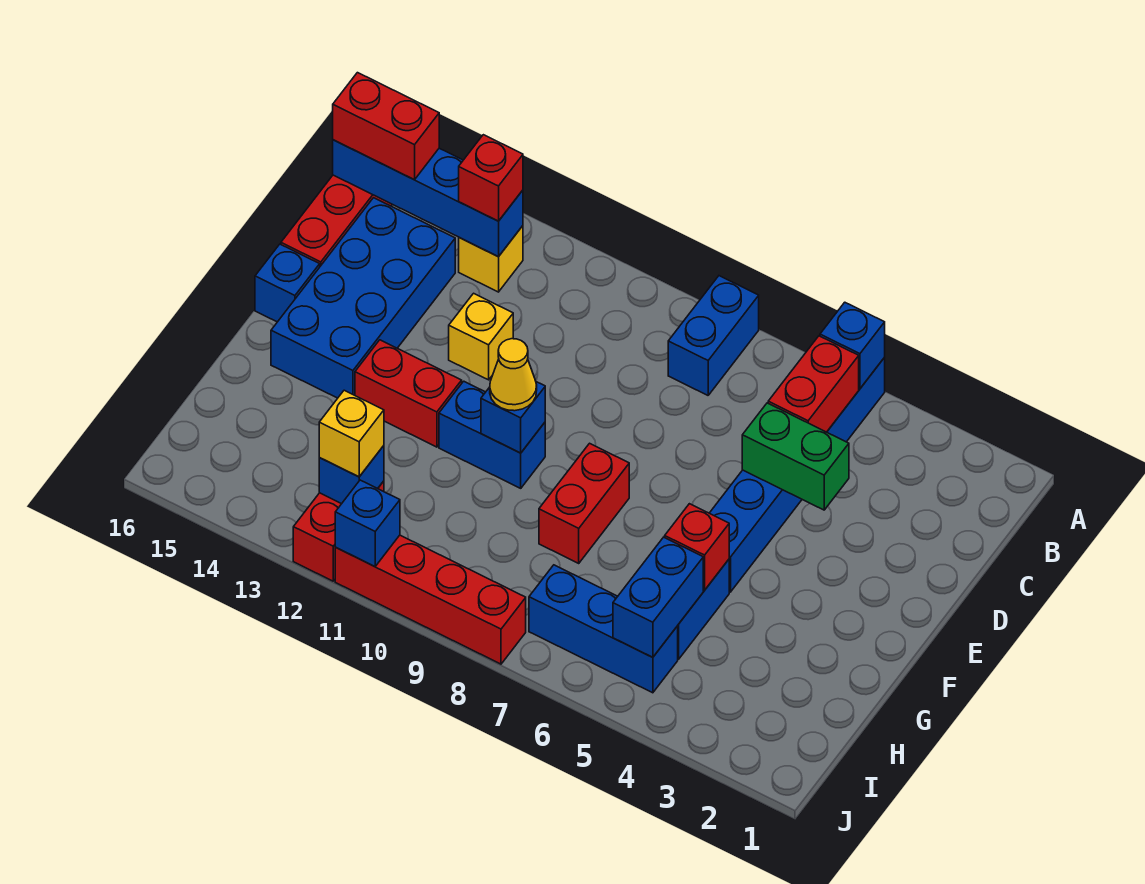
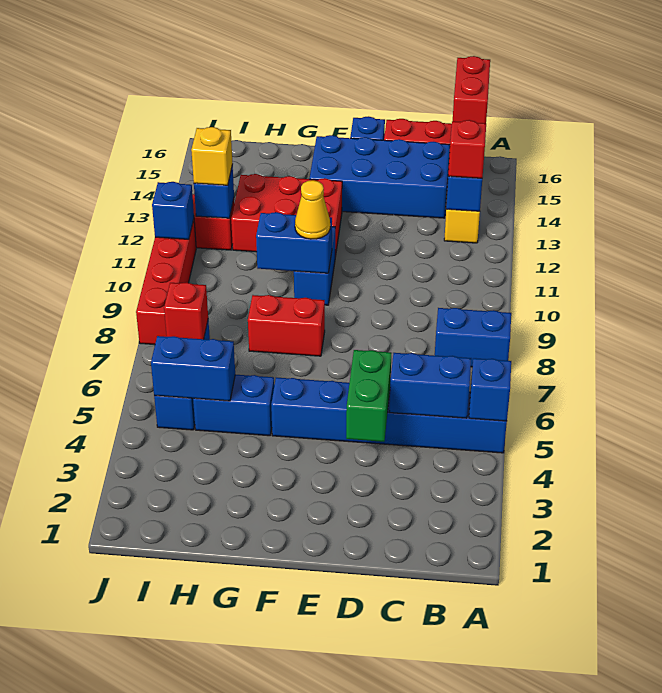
red brick B5:C5 level 2 -> blue brick B5:C5 level 2
yellow brick D12 level 1 -> none
blue brick F10 level 2 -> blue brick F10:G10 level 2
red brick F12:F13 level 1 -> red brick F12:H13 level 1
red brick G5 level 2 -> red brick I7 level 2

